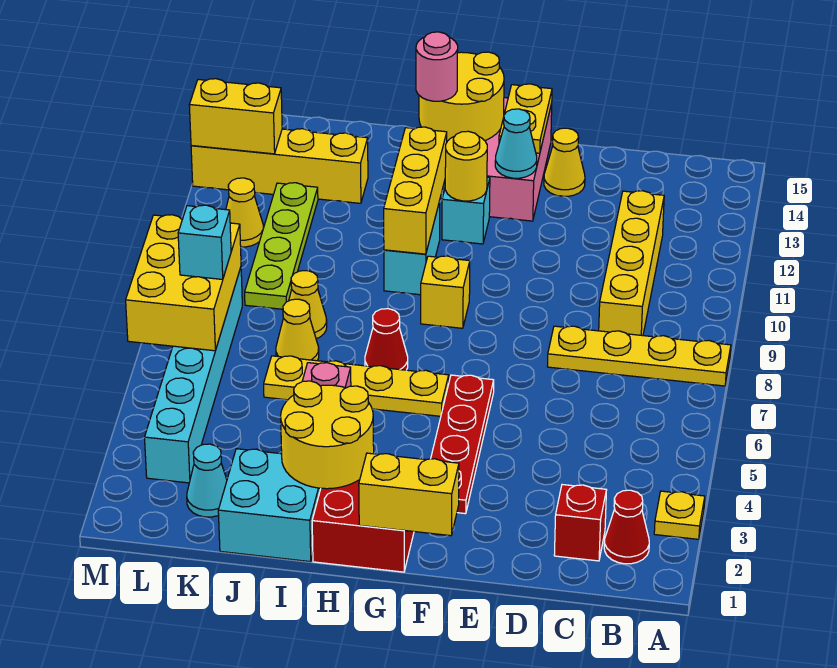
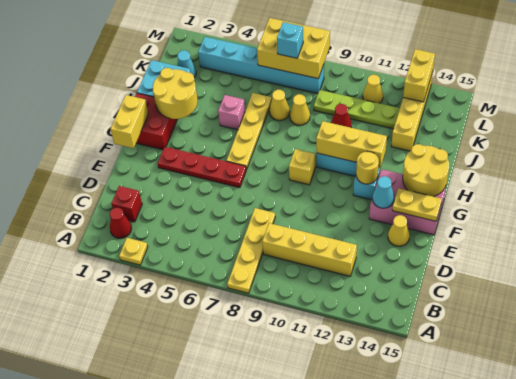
red cone H7 level 1 -> red cone J10 level 1
pink round brick H14 level 3 -> none

